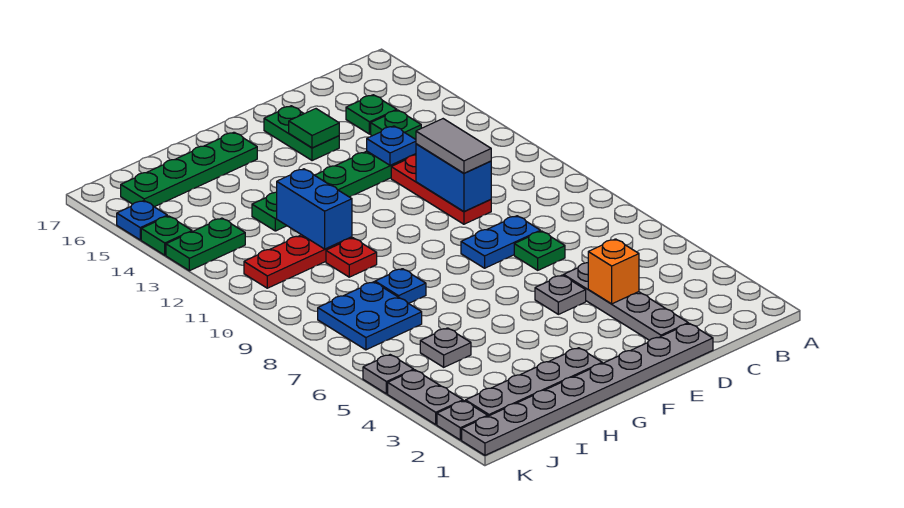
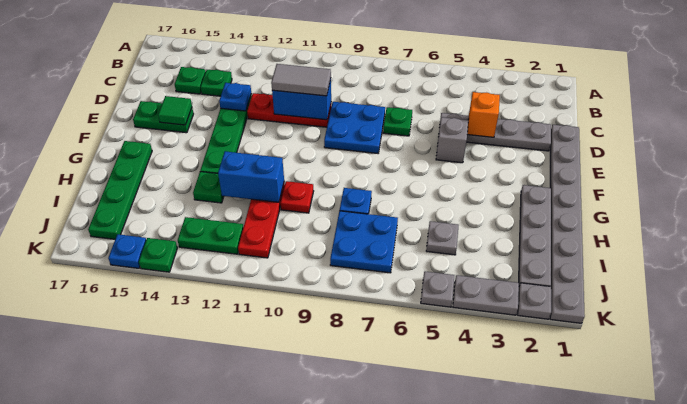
blue plate D8:E8 level 1 -> blue plate D8:E9 level 1
grey plate E5 level 1 -> grey brick E5 level 1
green plate J13:K13 level 1 -> green plate J12:J13 level 1

